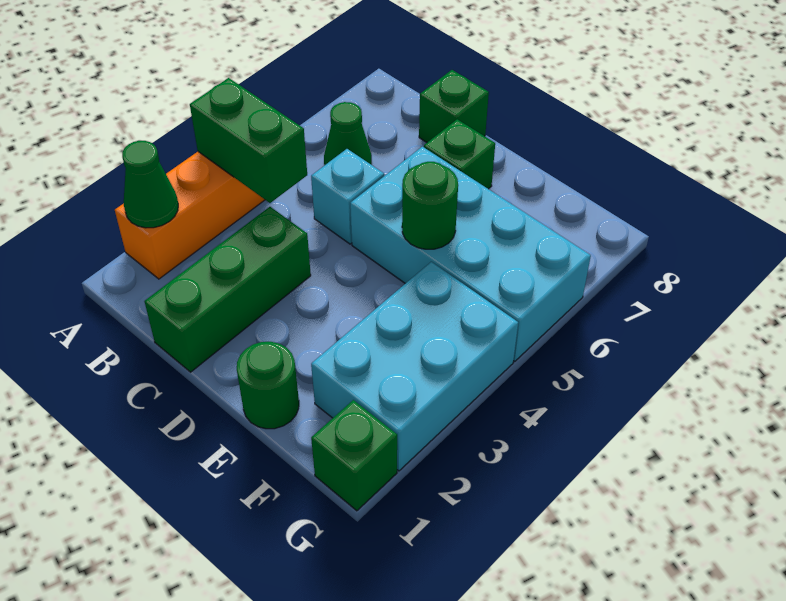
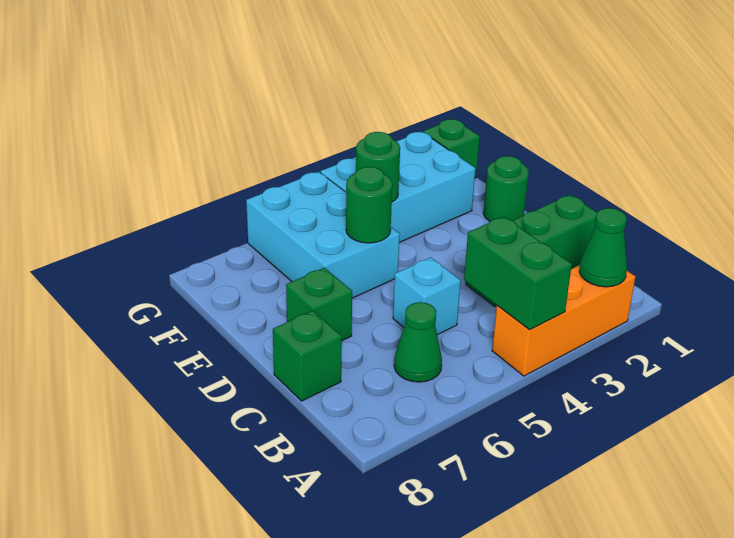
cyan brick D5:G6 level 1 -> cyan brick E5:G6 level 1
none -> green round brick F4 level 2

